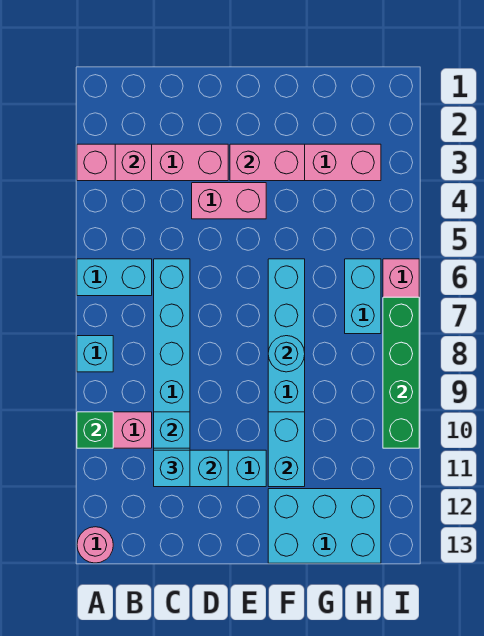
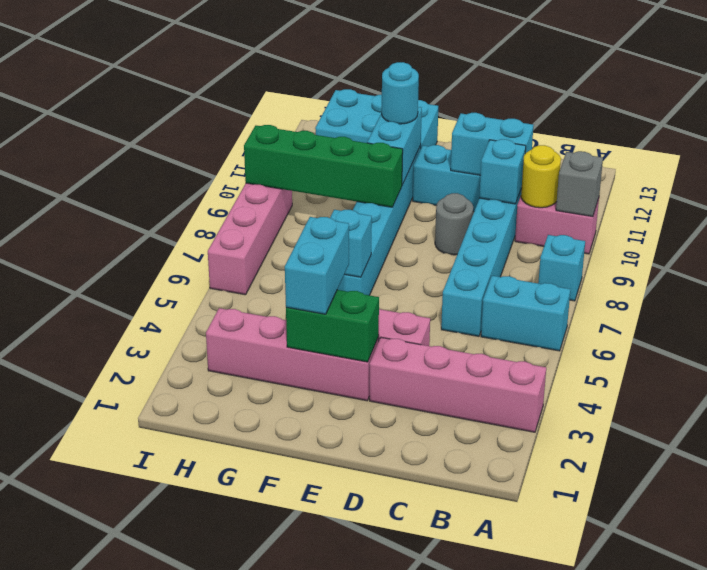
green brick A10 level 2 -> grey brick A10 level 2
pink round brick A13 level 1 -> none
pink brick B3 level 2 -> none
none -> yellow round brick B10 level 2
cyan brick C11 level 3 -> cyan brick F6 level 2
none -> grey round brick D9 level 1
pink brick E3:F3 level 2 -> green brick E3:F3 level 2
cyan round brick F8 level 2 -> cyan round brick F11 level 3
cyan brick H6:H7 level 1 -> cyan brick F3:F4 level 3
green brick I7:I10 level 2 -> green brick F9:I9 level 2

